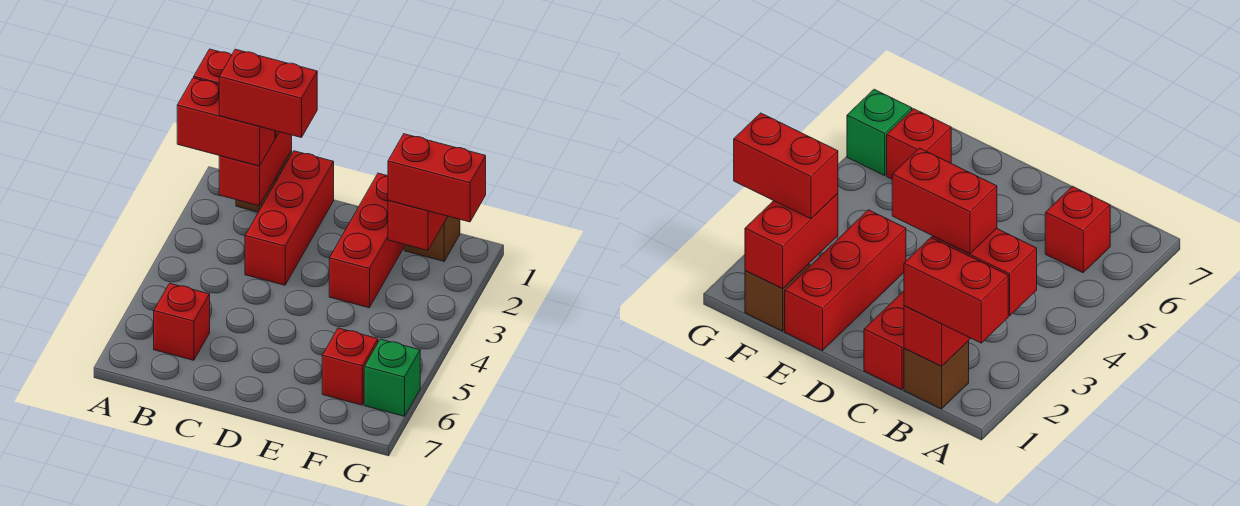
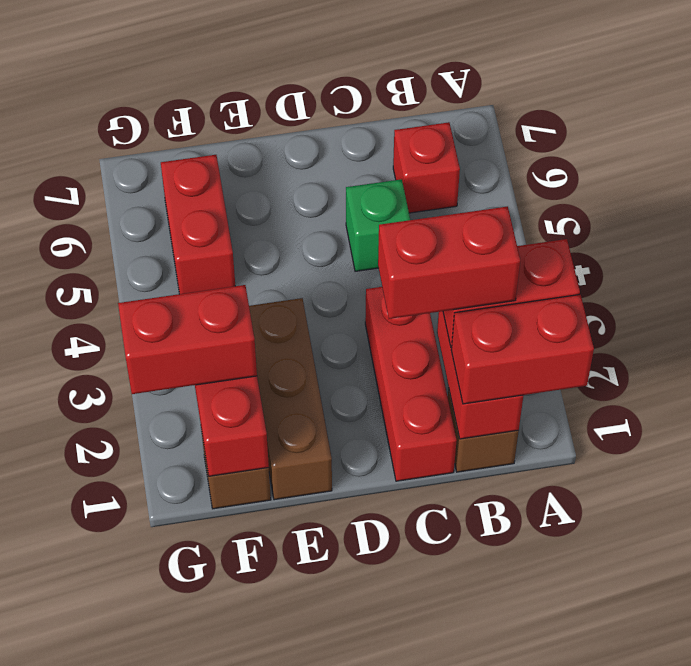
red brick E1:E3 level 1 -> brown brick E1:E3 level 1
red brick F6 level 1 -> red brick F5:F6 level 1
green brick G6 level 1 -> green brick C5 level 1

